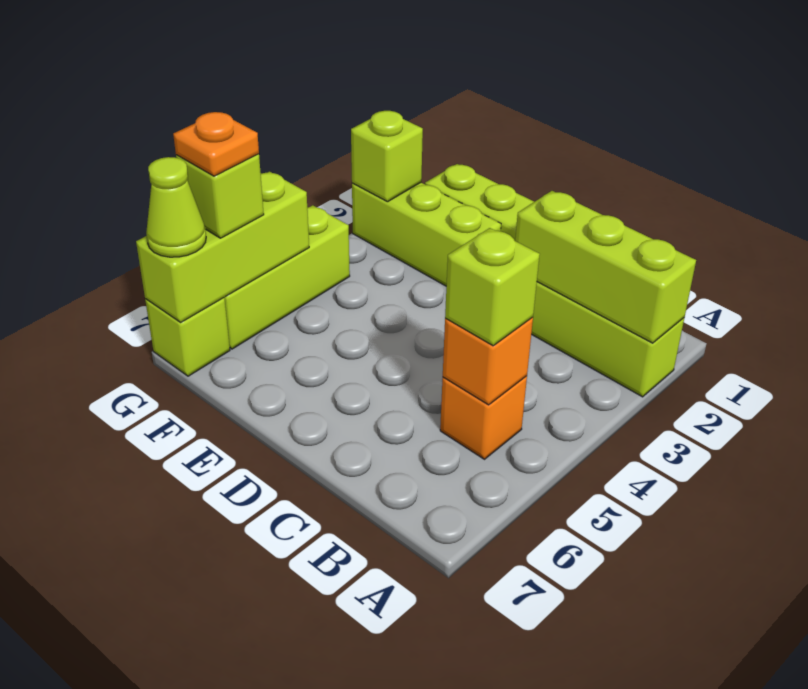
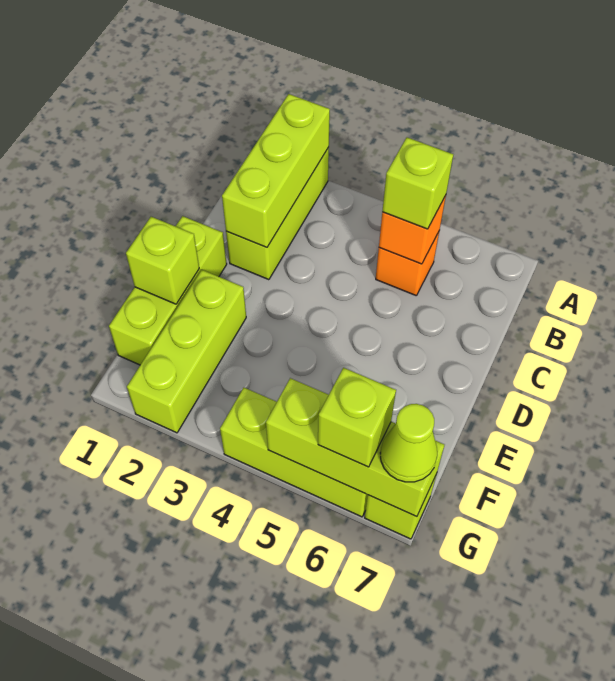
lime brick G2 level 2 -> lime brick E1 level 2
orange plate G6 level 4 -> none

